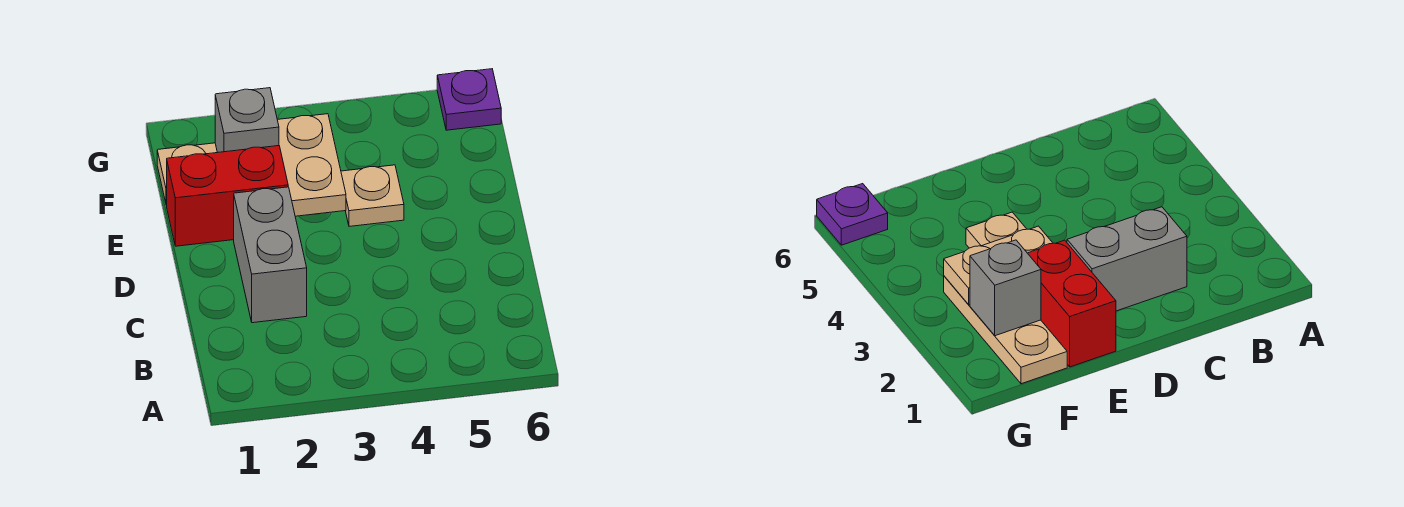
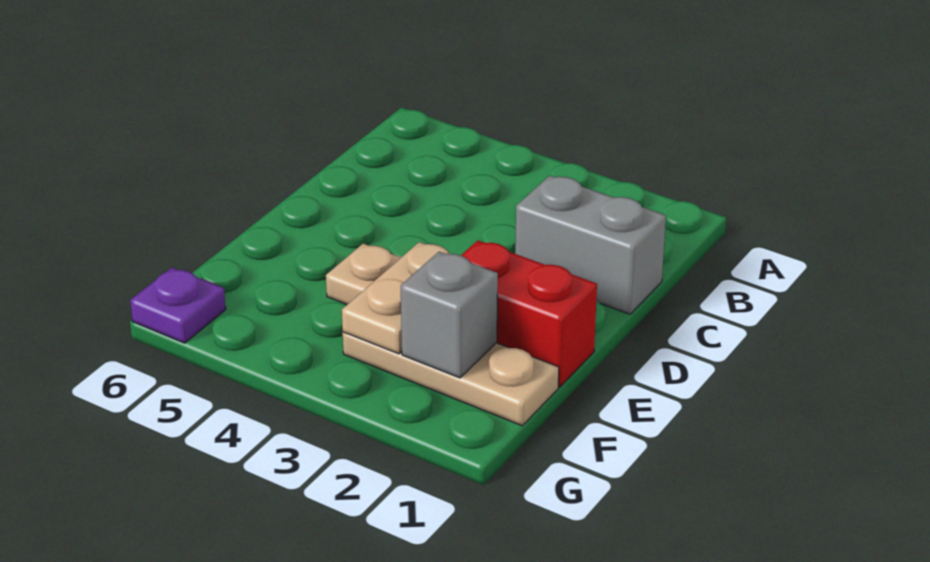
grey brick C2:D2 level 1 -> grey brick C1:C2 level 1

